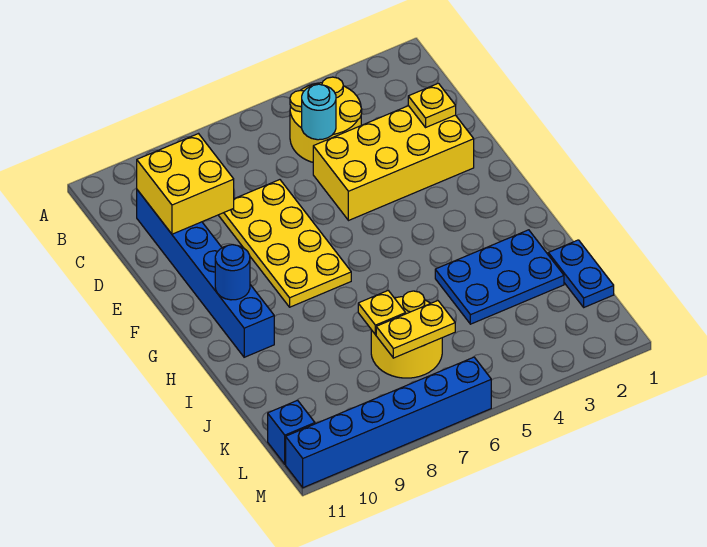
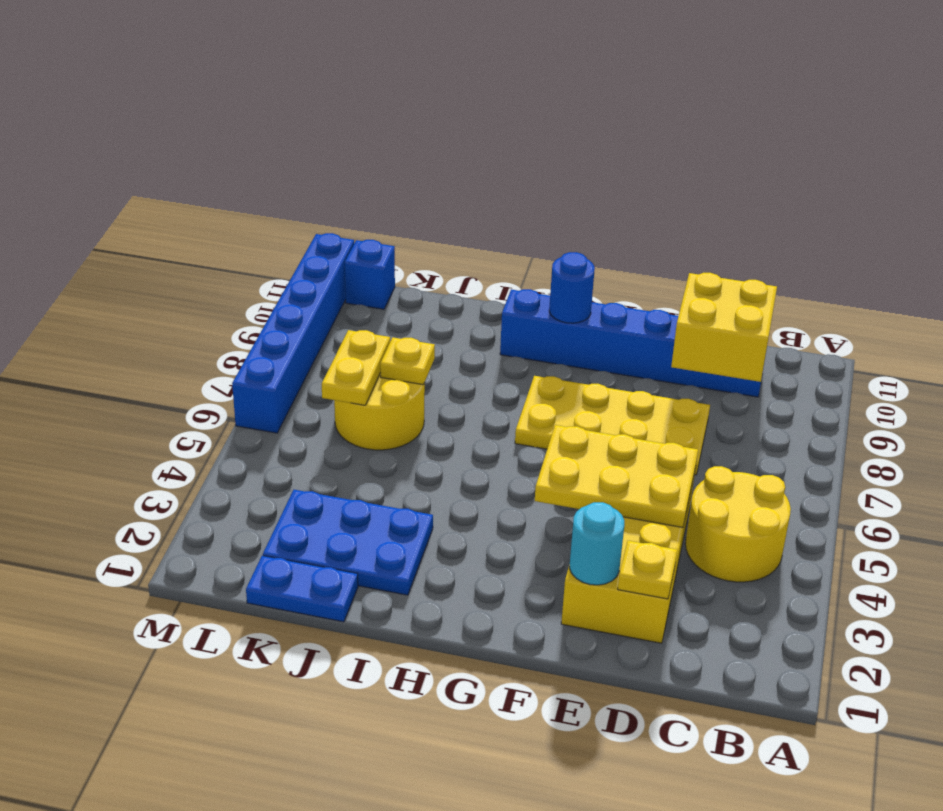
cyan round brick C5 level 2 -> cyan round brick E2 level 2
none -> yellow plate D4:F5 level 2
blue plate I2:J4 level 1 -> blue plate I2:K3 level 1

